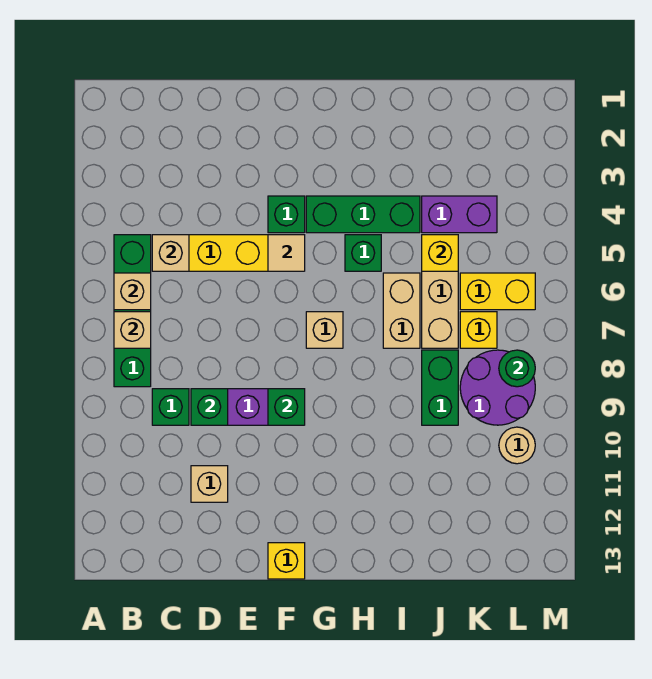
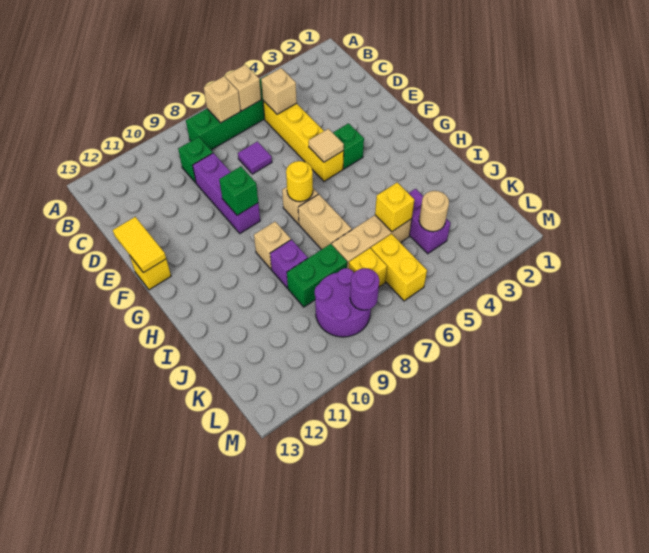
none -> purple tile D7 level 1
green brick D9 level 2 -> none
tan brick D11 level 1 -> tan brick H9 level 1
none -> yellow tile E13:F13 level 2
green brick G4:I4 level 1 -> none
none -> yellow round brick G7 level 2
green brick H5 level 1 -> none
tan brick I6:I7 level 1 -> tan brick H7:I7 level 1
none -> purple brick I9 level 1
green round brick L8 level 2 -> purple round brick L8 level 2
tan round brick L10 level 1 -> tan round brick K4 level 2

